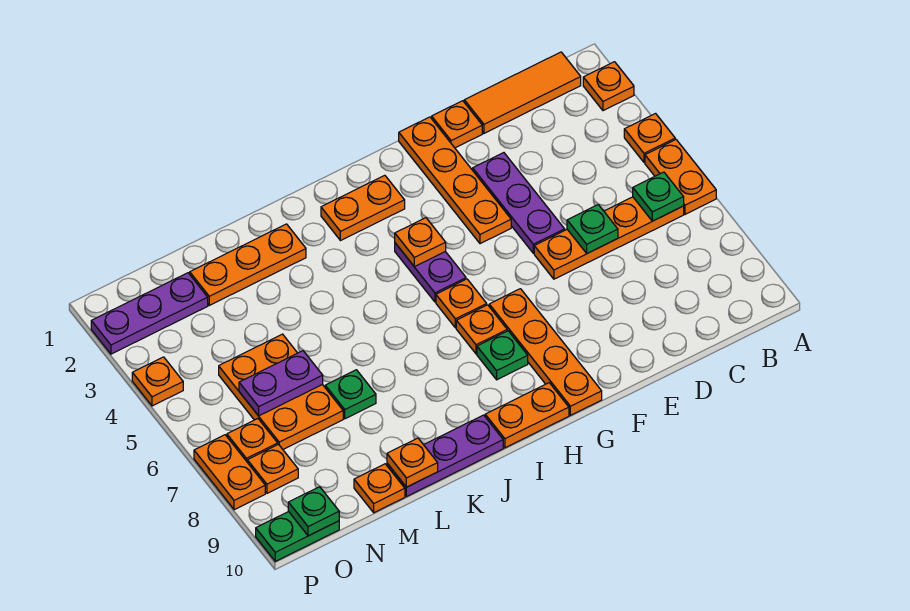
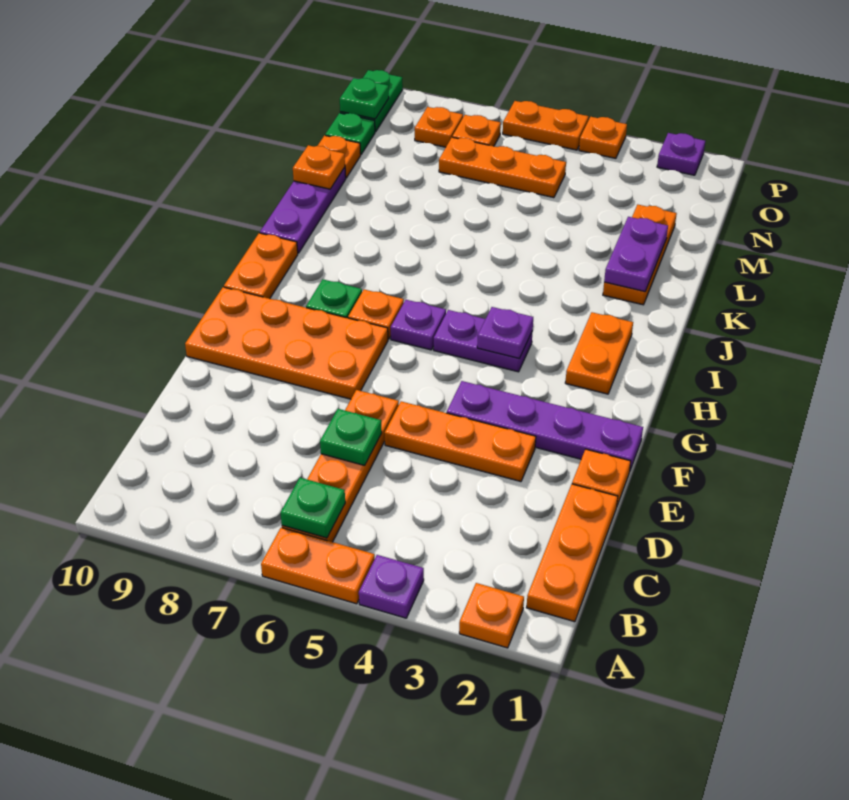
orange plate A4 level 1 -> purple plate A4 level 1
orange tile B1:D1 level 1 -> orange plate B1:D1 level 1
purple plate E3:E5 level 1 -> orange plate E3:E5 level 1
orange plate F1:F4 level 1 -> purple plate F1:F4 level 1
orange plate G7:G10 level 1 -> orange plate F7:G10 level 1
orange plate H4 level 2 -> purple plate H4 level 2
orange plate H6 level 1 -> purple plate H6 level 1
green plate L7 level 1 -> green plate N10 level 1
orange plate M5:N7 level 1 -> orange plate N5:N7 level 1
purple plate M6:N6 level 2 -> purple plate K2:L2 level 2
purple plate N2:P2 level 1 -> purple plate P2 level 1
orange plate P7:P8 level 1 -> orange plate P5:P6 level 1

